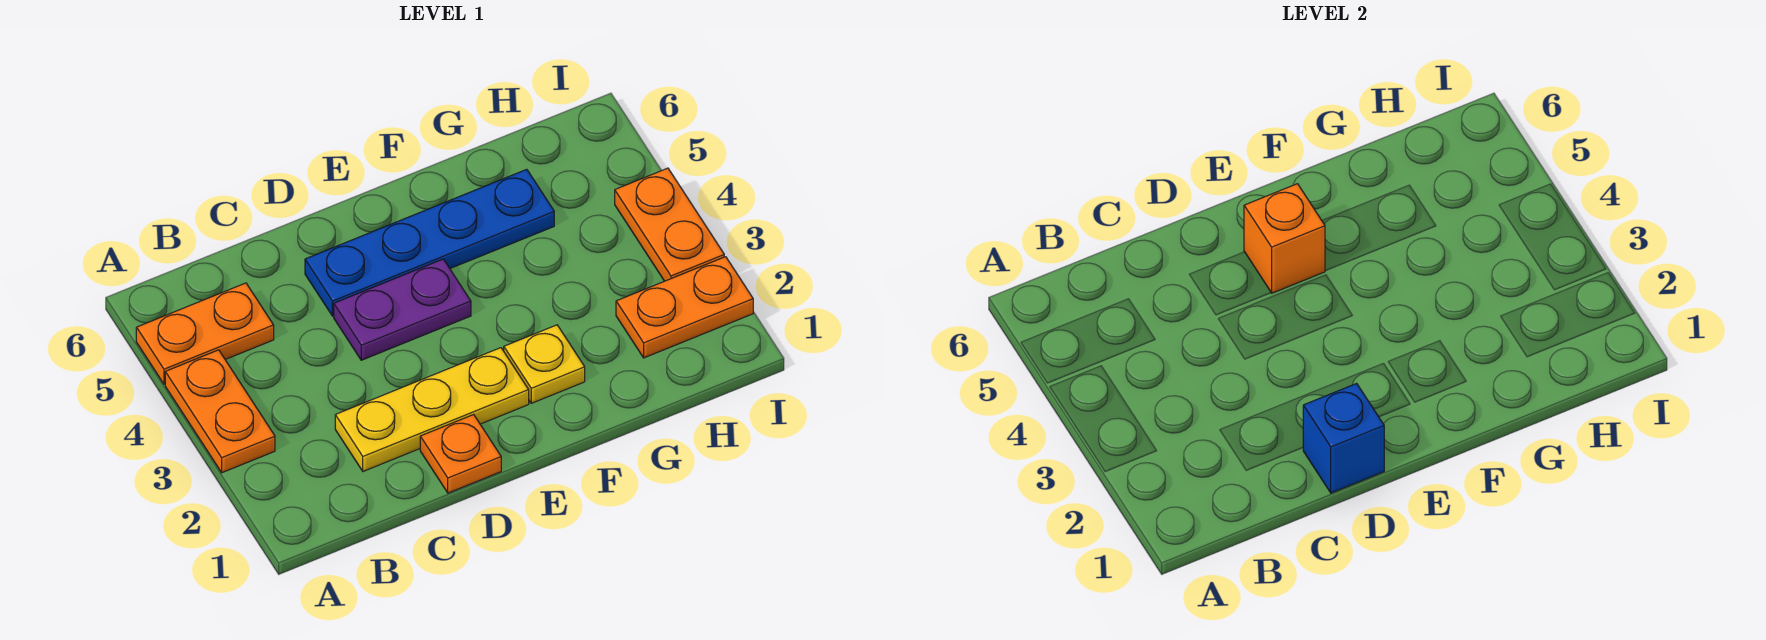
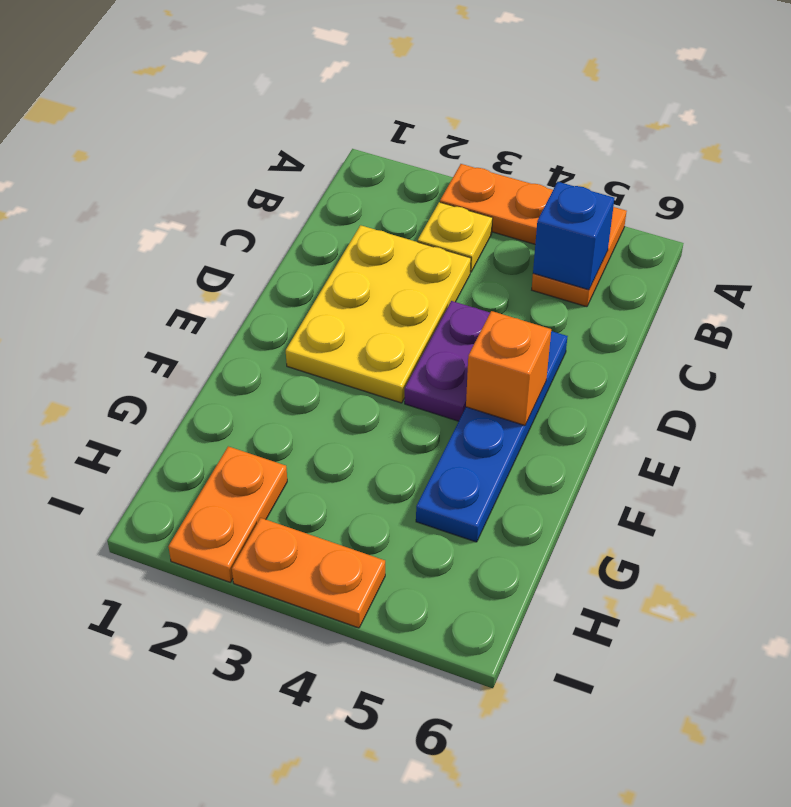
yellow plate C2:E2 level 1 -> yellow plate C2:E3 level 1
orange plate D1 level 1 -> none
blue brick D1 level 2 -> blue brick B5 level 2
yellow plate F2 level 1 -> yellow plate B3 level 1

